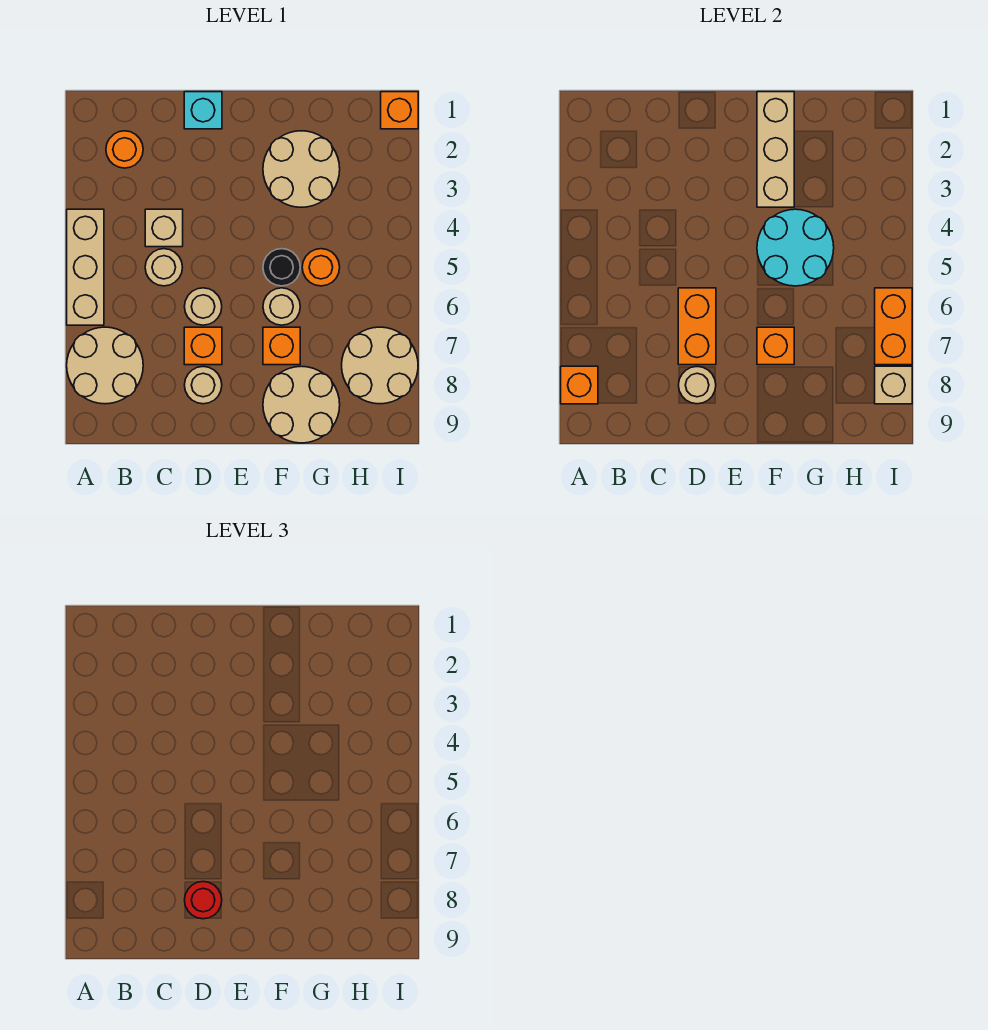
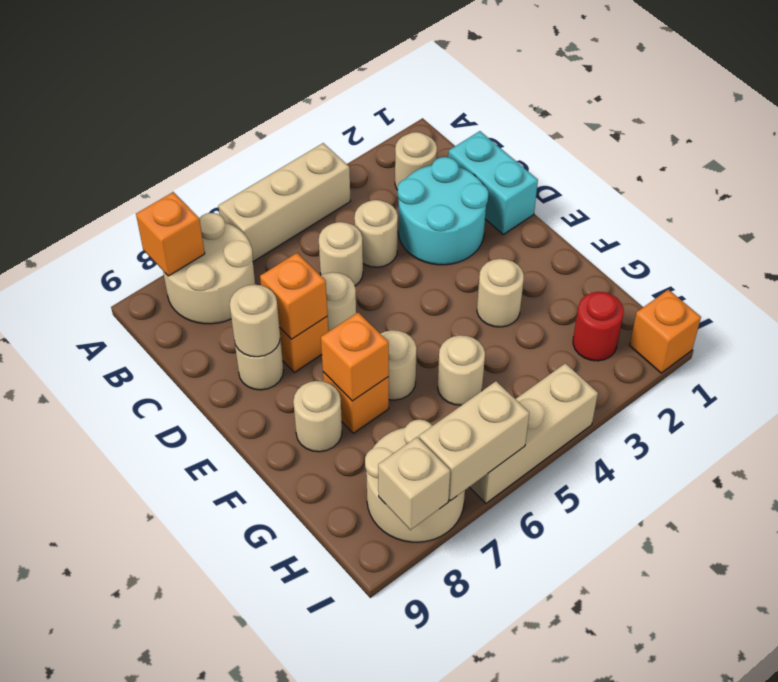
orange round brick B2 level 1 -> tan round brick B2 level 1
tan brick C4 level 1 -> tan round brick C4 level 1
cyan brick D1 level 1 -> cyan brick C1:D1 level 1
orange brick D6:D7 level 2 -> orange brick D7 level 2
red round brick D8 level 3 -> red round brick H2 level 1
tan brick F1:F3 level 2 -> tan brick I4:I6 level 1
tan round brick F2:G3 level 1 -> tan round brick F3 level 1
cyan round brick F4:G5 level 2 -> cyan round brick C2:D3 level 1
black round brick F5 level 1 -> none
tan round brick F8:G9 level 1 -> tan round brick F8 level 1
orange round brick G5 level 1 -> tan round brick G5 level 1
orange brick I6:I7 level 2 -> tan brick I6:I7 level 2

